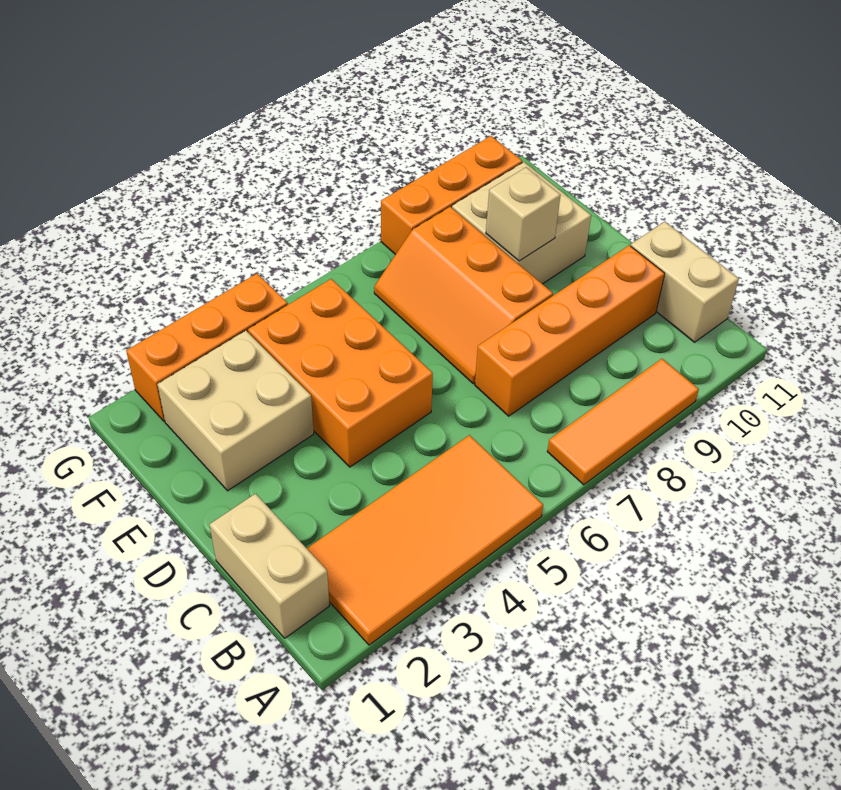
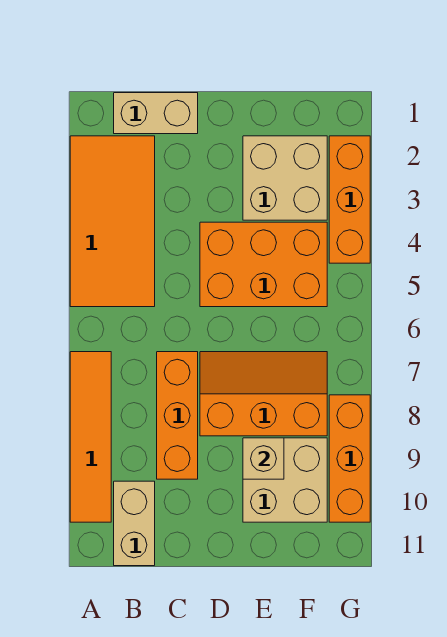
orange tile A7:A9 level 1 -> orange tile A7:A10 level 1
tan brick B11:C11 level 1 -> tan brick B10:B11 level 1
orange brick C7:C10 level 1 -> orange brick C7:C9 level 1

